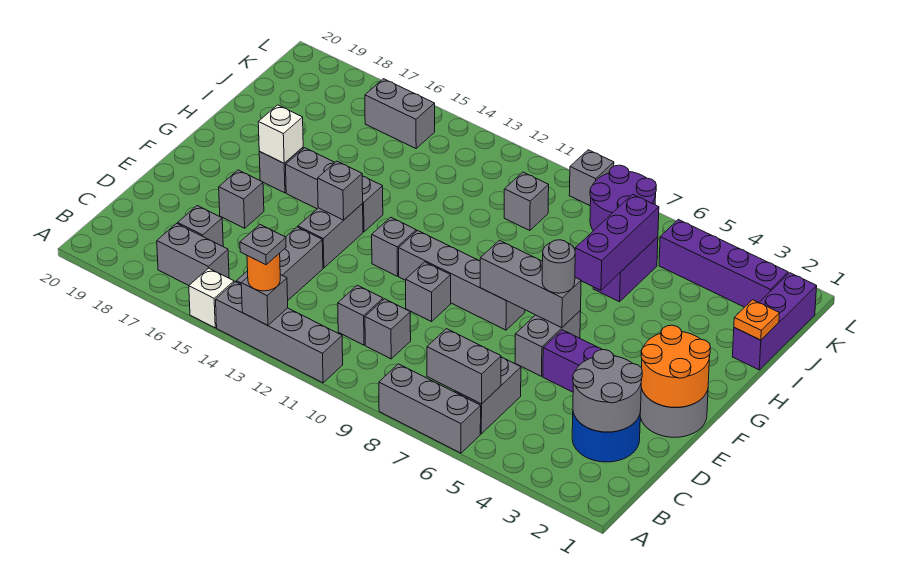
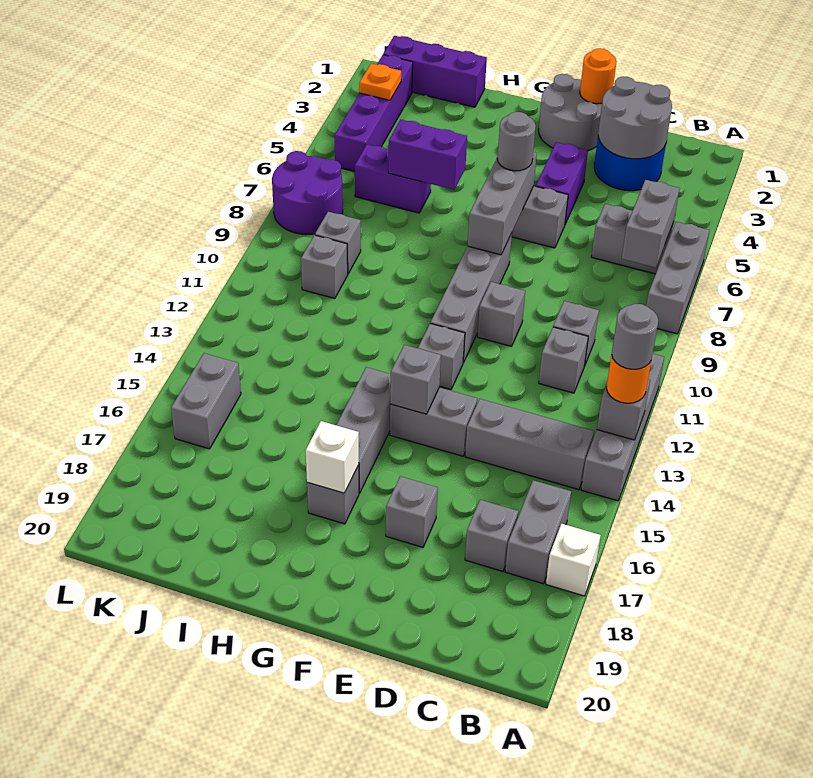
grey plate A13 level 4 -> grey round brick A13 level 4
white brick A15 level 1 -> white brick A17 level 1
orange round brick E1:F2 level 2 -> orange round brick E1 level 2
purple brick H6:J6 level 2 -> purple brick H6:I6 level 2
orange plate I1 level 2 -> orange plate K3 level 2
grey brick L9 level 1 -> grey brick J9 level 1

